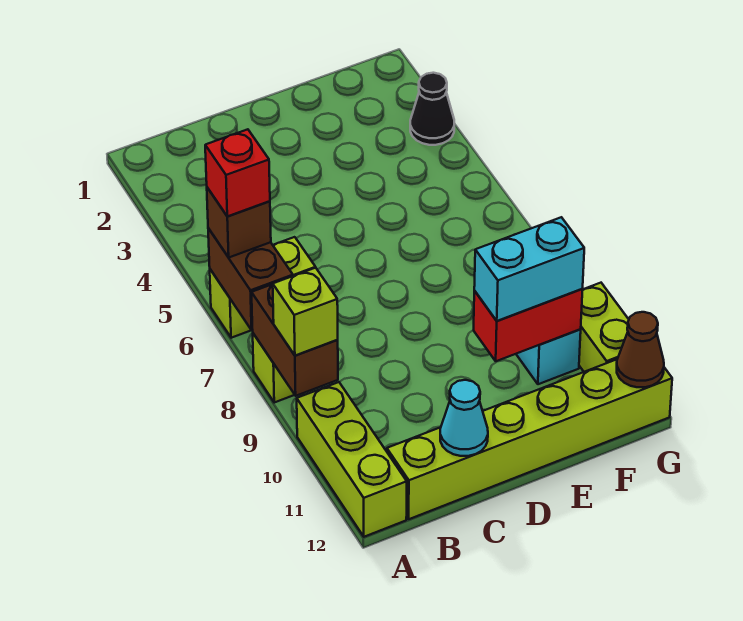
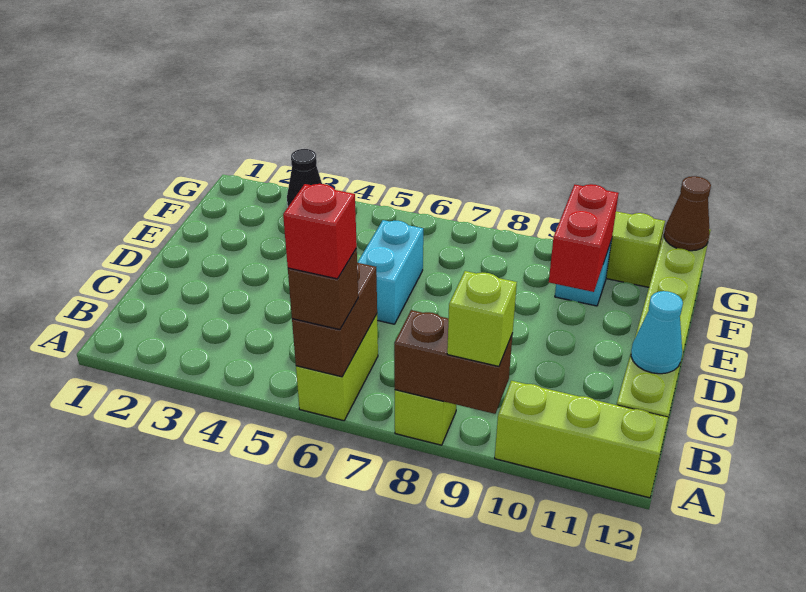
brown brick A6:A7 level 2 -> brown brick A6:B6 level 2
cyan brick E10:F10 level 3 -> cyan brick D6:E6 level 1

